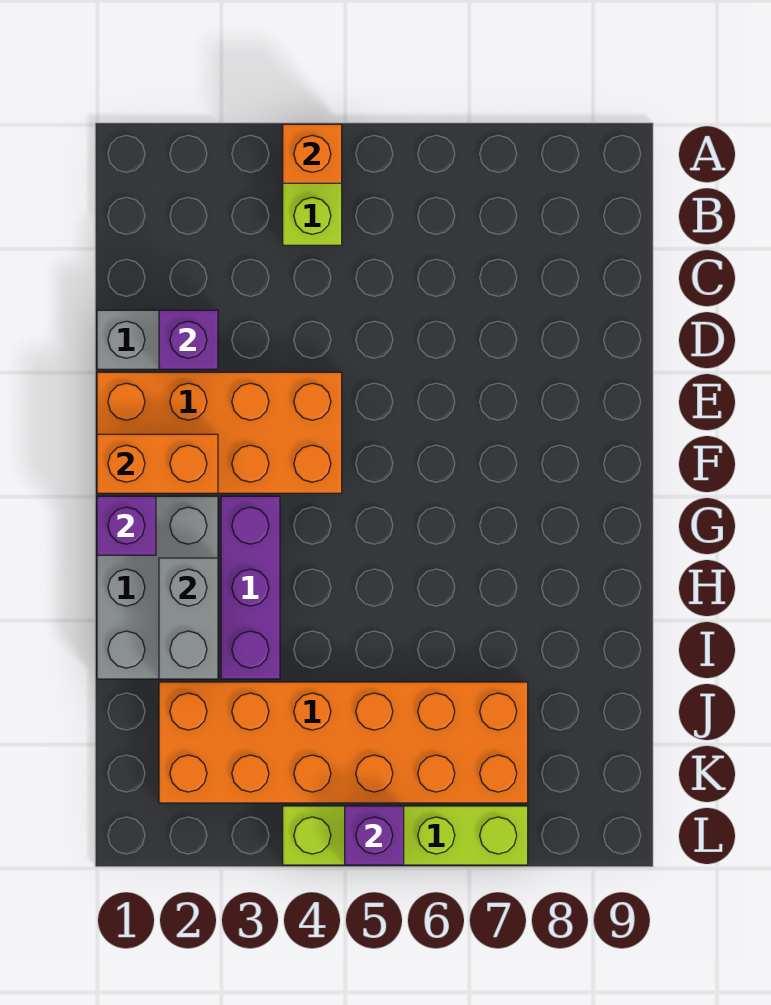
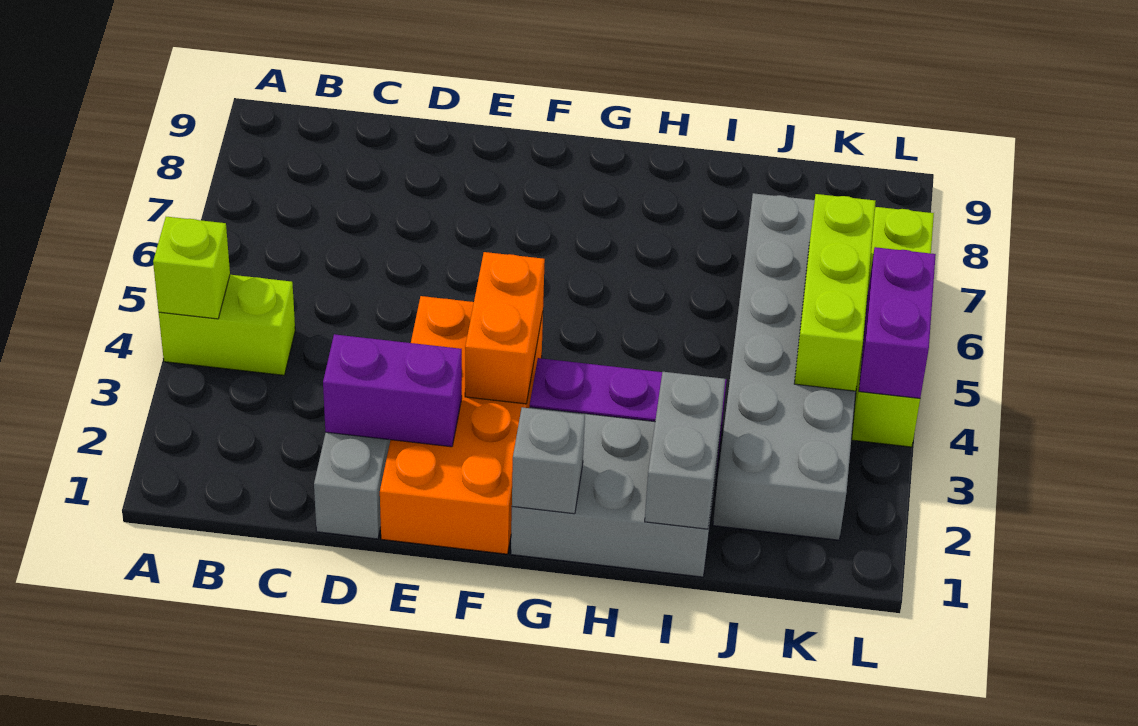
orange brick A4 level 2 -> lime brick A4 level 2
purple brick D2 level 2 -> purple brick D2:E2 level 2
orange brick F1:F2 level 2 -> orange brick F3:F4 level 2
purple brick G1 level 2 -> grey brick G1 level 2
grey brick H2:I2 level 2 -> grey brick I1:I2 level 2
orange brick J2:K7 level 1 -> grey brick J2:K7 level 1
none -> lime brick K4:K6 level 2
purple brick L5 level 2 -> purple brick L4:L5 level 2

